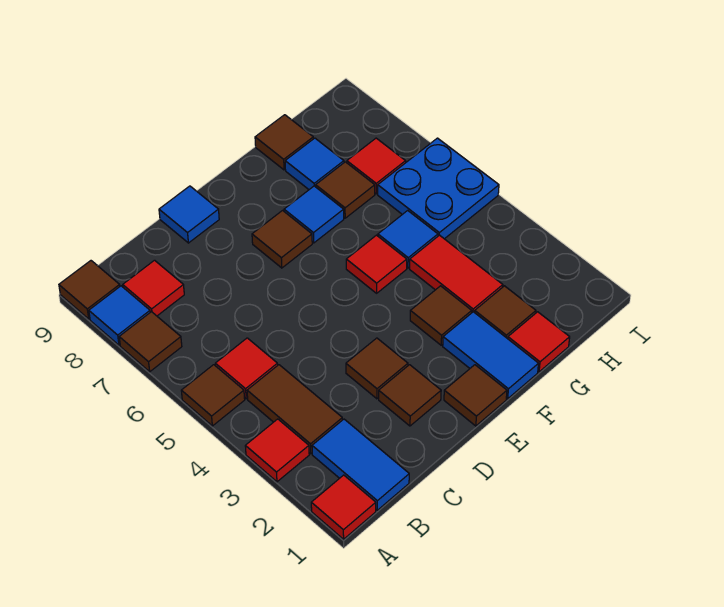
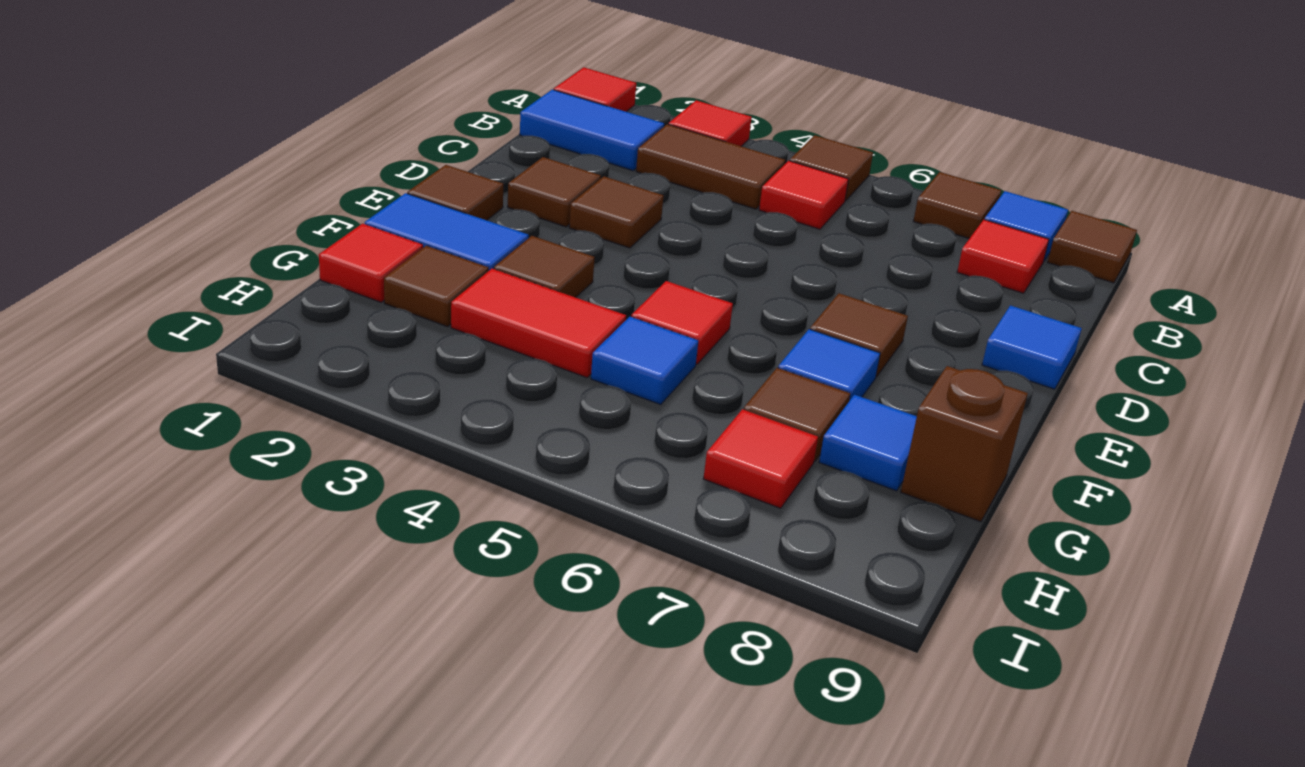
brown tile G9 level 1 -> brown brick G9 level 1
blue plate H5:I6 level 1 -> none

